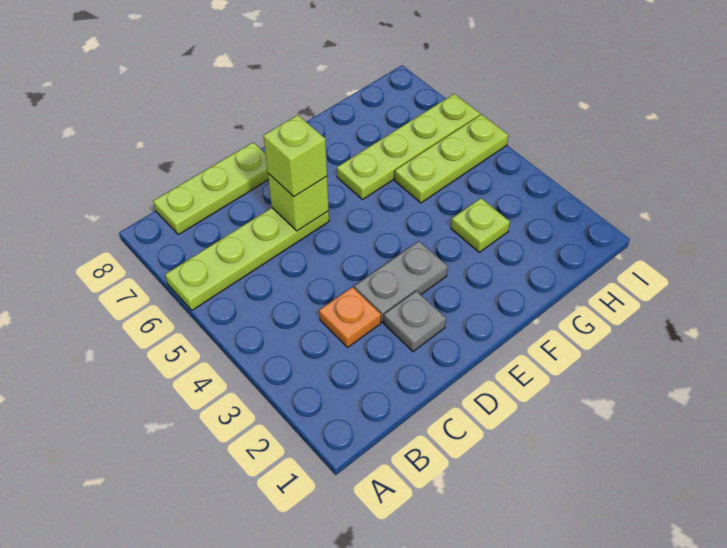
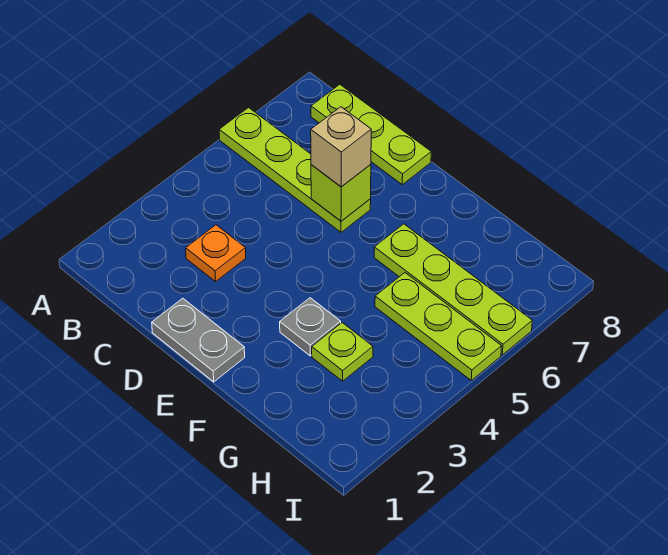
grey plate D2 level 1 -> grey plate F3 level 1
grey plate D3:E3 level 1 -> grey plate D1:E1 level 1
lime brick D6 level 3 -> tan brick D6 level 3

